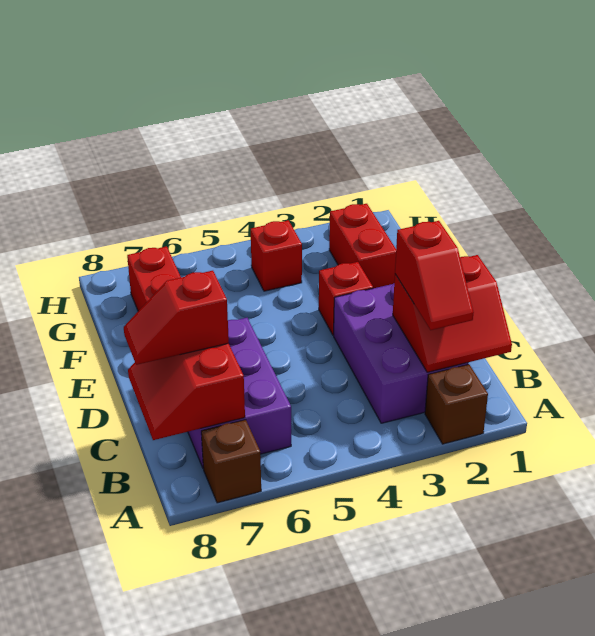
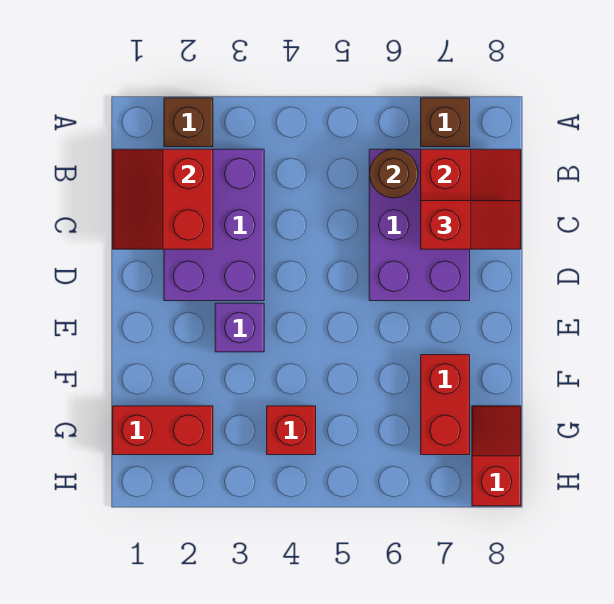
red slope B1:C2 level 2 top C -> red slope B1:C2 level 2 top 2
red slope B2:C2 level 3 top C -> red slope G8:H8 level 1 top H
none -> brown round brick B6 level 2
red brick E3 level 1 -> purple brick E3 level 1
red brick F2:G2 level 1 -> red brick G1:G2 level 1

